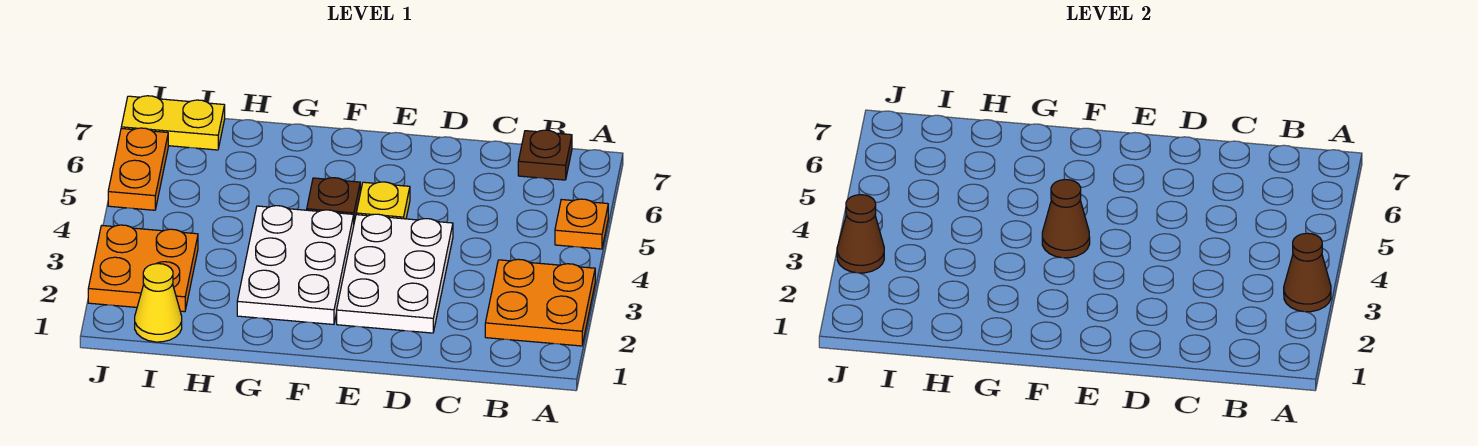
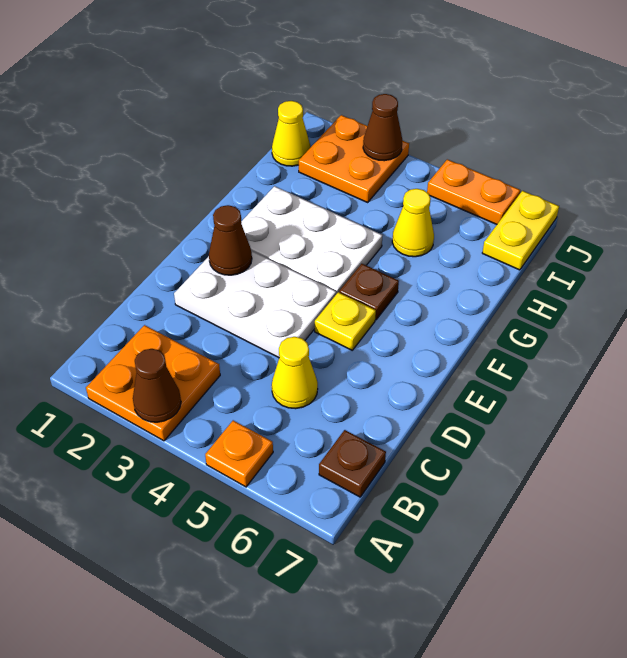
none -> yellow cone C5 level 1
brown cone F4 level 2 -> brown cone E2 level 2
none -> yellow cone H5 level 1

